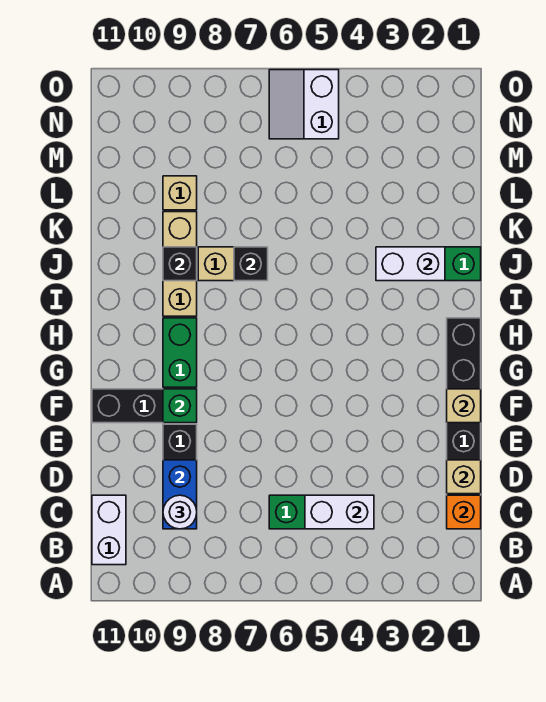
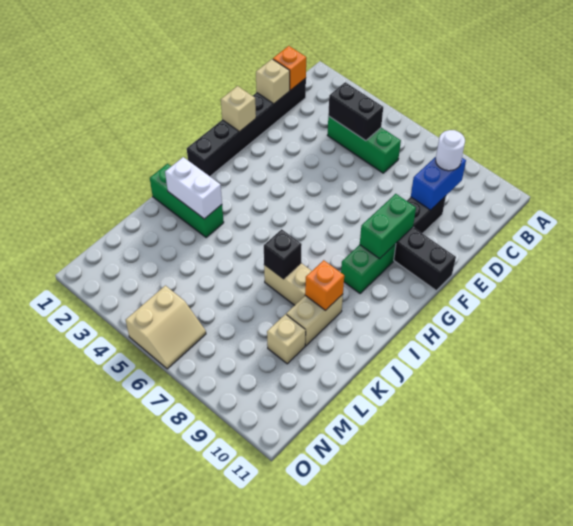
white brick B11:C11 level 1 -> none
white brick C4:C5 level 2 -> black brick C4:C5 level 2
green brick F9 level 2 -> green brick F9:G9 level 2
tan brick I9:K9 level 1 -> tan brick J9:K9 level 1
black brick J9 level 2 -> orange brick J9 level 2
white slope N5:O6 level 1 top 5 -> tan slope N5:O6 level 1 top 5

